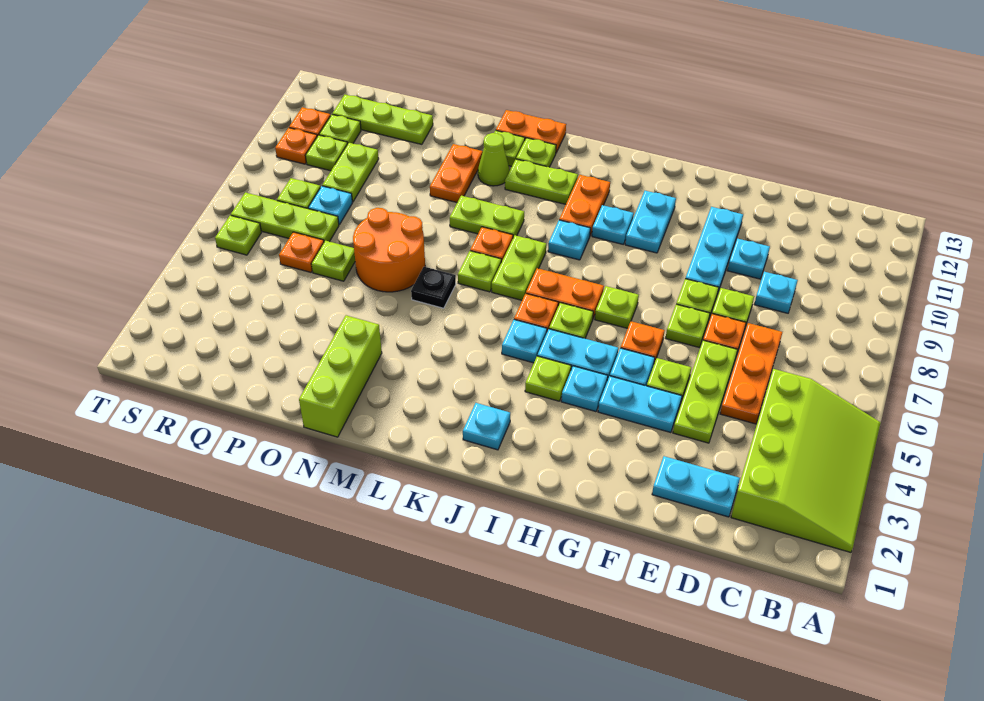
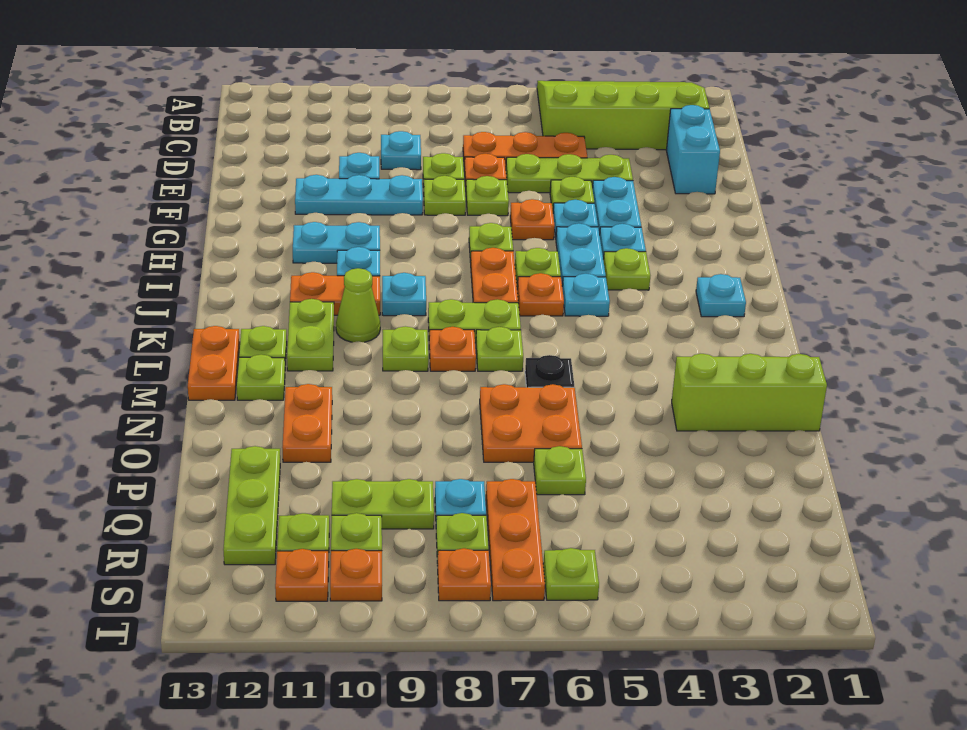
cyan plate D2:E2 level 1 -> cyan brick D2:E2 level 1
lime plate L9:M9 level 1 -> lime plate L9 level 1
lime cone M11 level 1 -> lime cone K10 level 1
orange round brick N6:O7 level 1 -> orange plate N6:O7 level 1
orange plate N10:N11 level 1 -> orange plate N11:O11 level 1
orange plate Q6 level 1 -> orange plate S8 level 1
lime plate Q7:S7 level 1 -> orange plate Q7:S7 level 1

